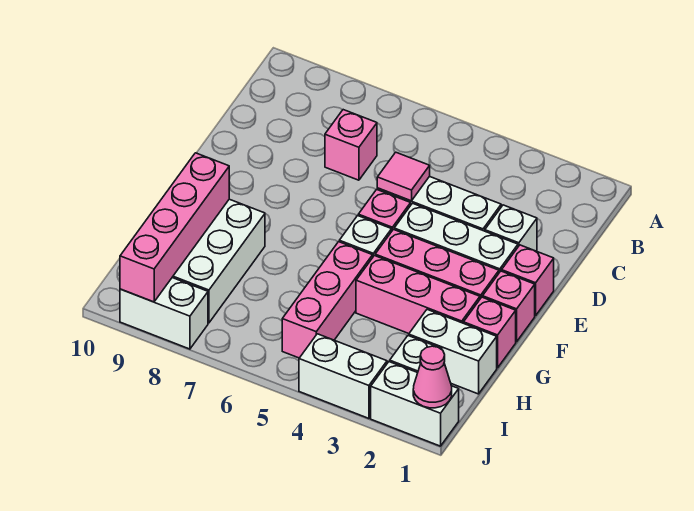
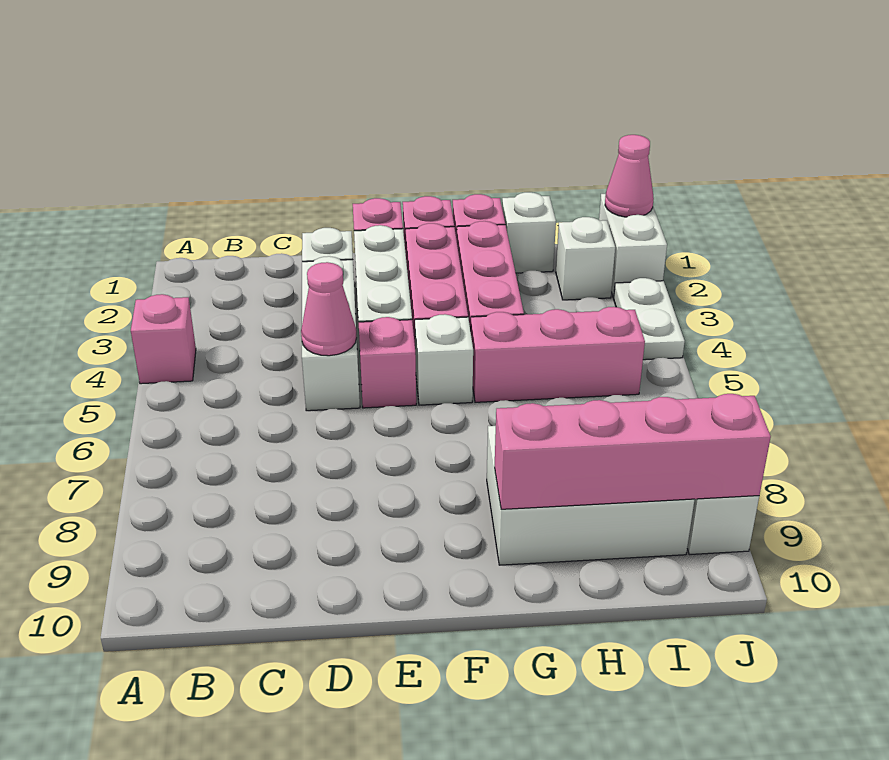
pink brick C7 level 1 -> pink brick A4 level 1
pink tile D5 level 2 -> pink cone D5 level 2
white brick H1:H2 level 1 -> white brick H1 level 1
white brick J3:J4 level 1 -> white plate J3:J4 level 1

